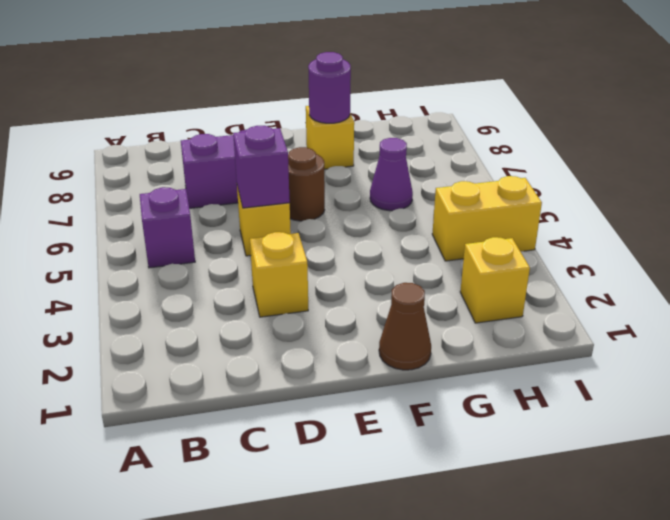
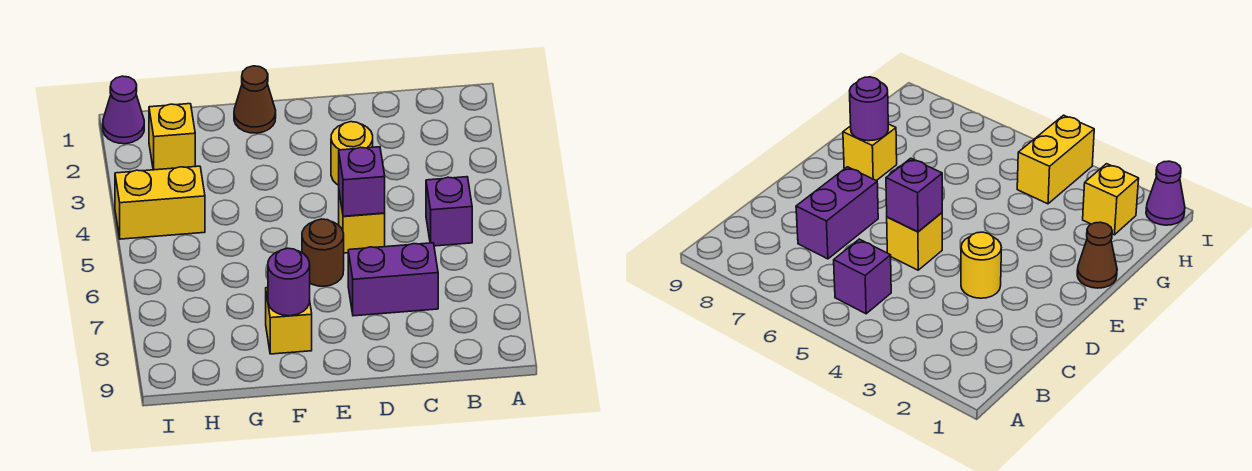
yellow brick D3 level 1 -> yellow round brick D3 level 1
purple cone G6 level 1 -> purple cone I1 level 1

